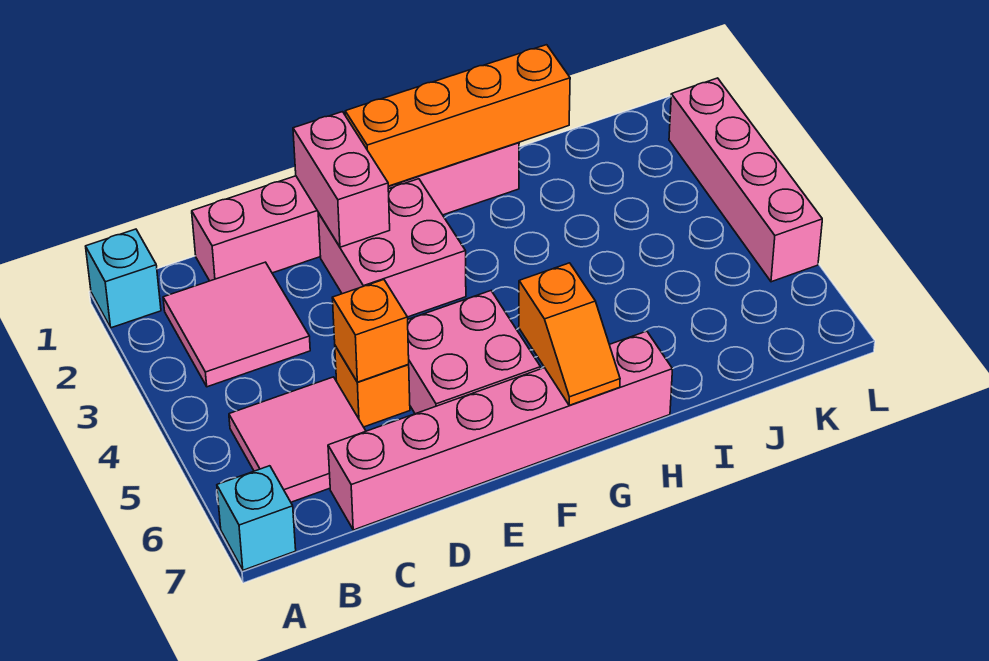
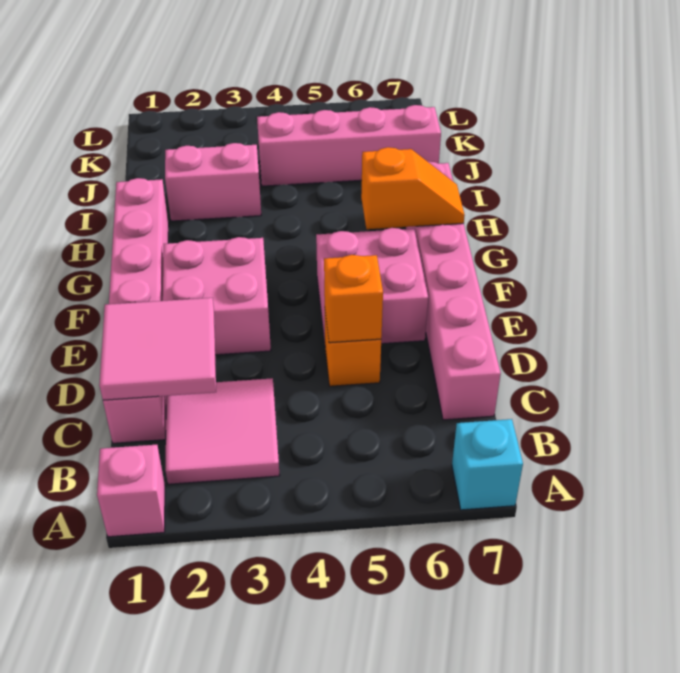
cyan brick A1 level 1 -> pink brick A1 level 1
pink tile B5:C6 level 1 -> pink tile C1:D2 level 2
pink brick E1:E2 level 2 -> pink brick I2:I3 level 1
orange brick F1:I1 level 2 -> none
pink brick L2:L5 level 1 -> pink brick J4:J7 level 1

